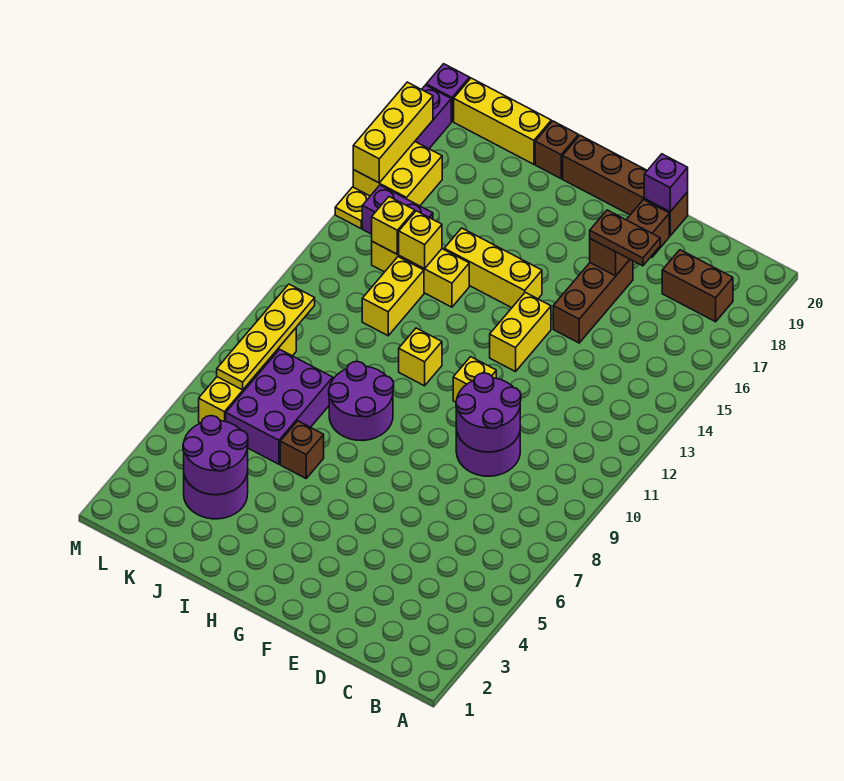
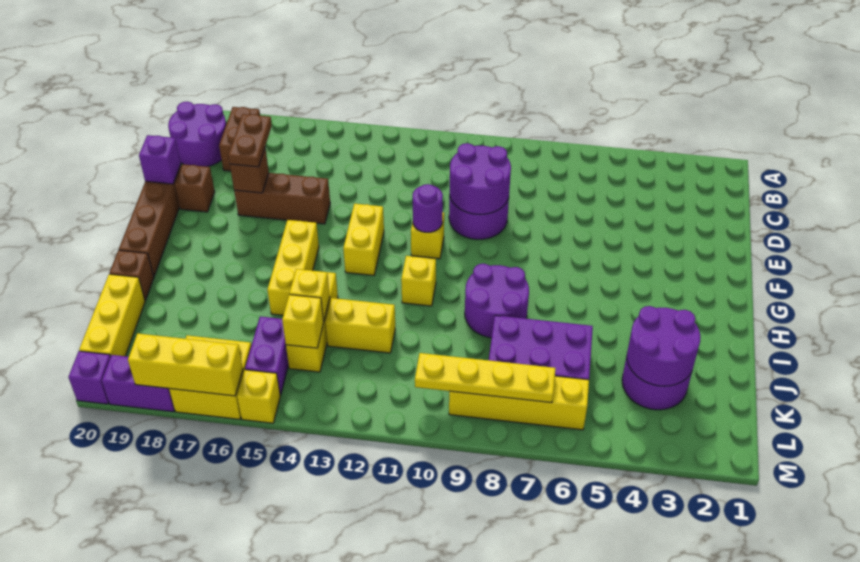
none -> purple round brick B19:C20 level 1
none -> purple round brick F11 level 2
yellow brick F13:F14 level 1 -> yellow brick F13:G13 level 1
brown brick I6 level 1 -> none
yellow plate M15 level 1 -> yellow brick M15 level 1

